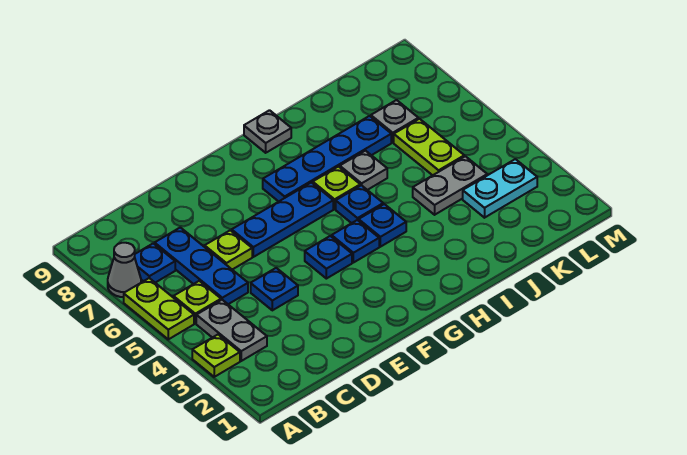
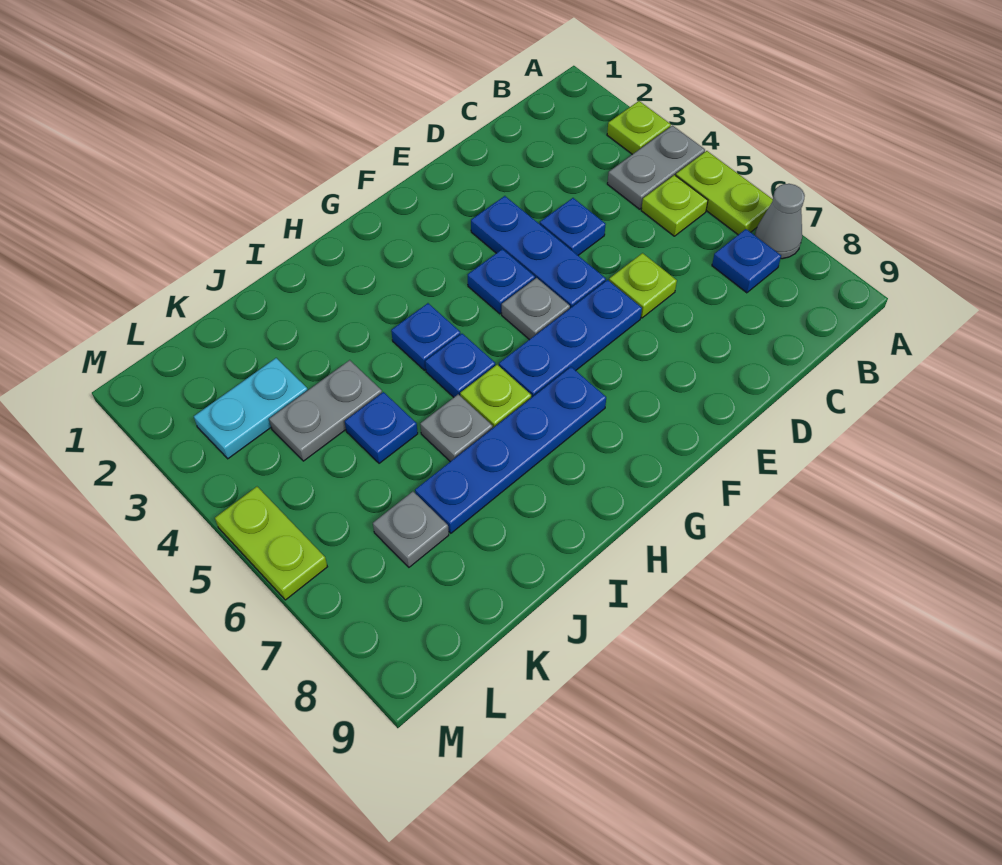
grey plate B3:B4 level 1 -> grey plate A4:B4 level 1
blue plate C5:C7 level 1 -> blue plate E3:E5 level 1
blue plate G4 level 1 -> blue plate J5 level 1
grey plate H9 level 1 -> grey plate F5 level 1
lime plate K5:K6 level 1 -> lime plate M5:M6 level 1

